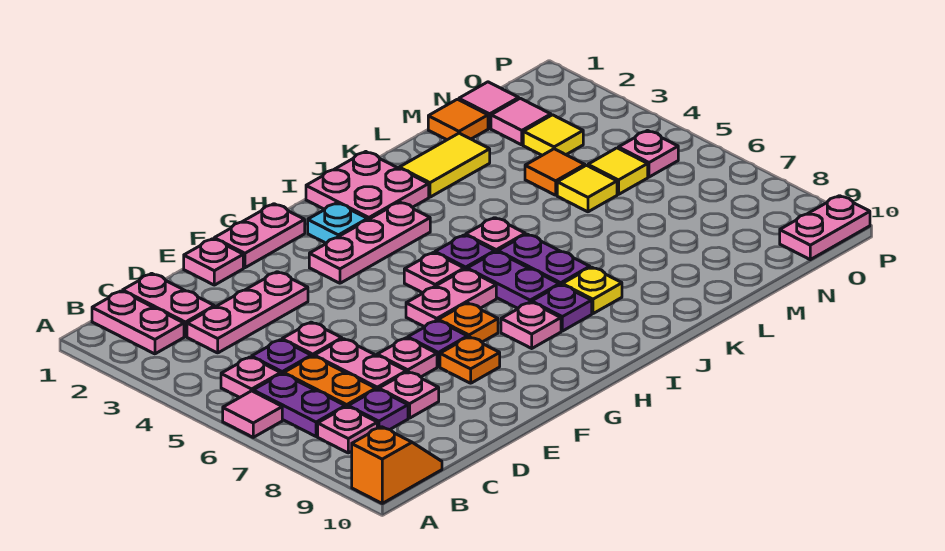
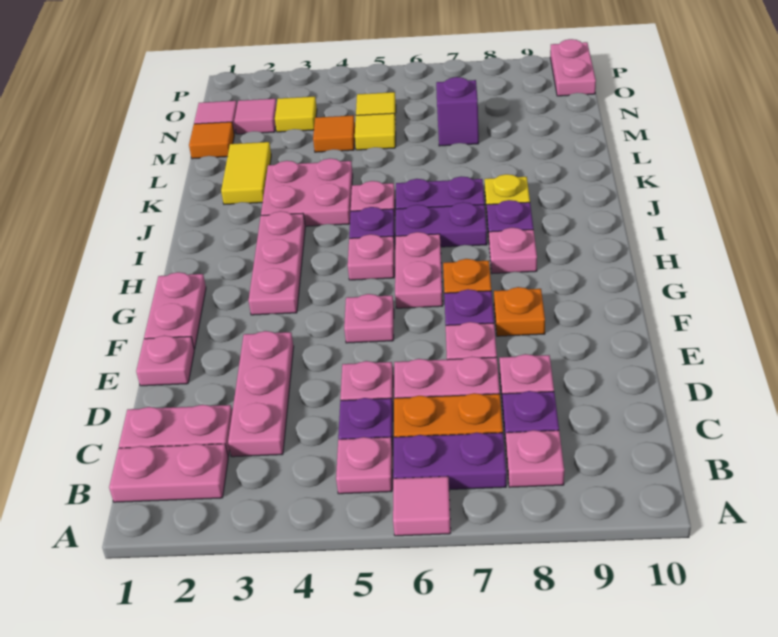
orange slope A10:B10 level 1 top A -> none
cyan plate H2 level 1 -> none
pink plate I1:J2 level 1 -> pink plate J3:K4 level 1
none -> purple brick M7 level 1
pink plate O5 level 1 -> pink plate F5 level 1

